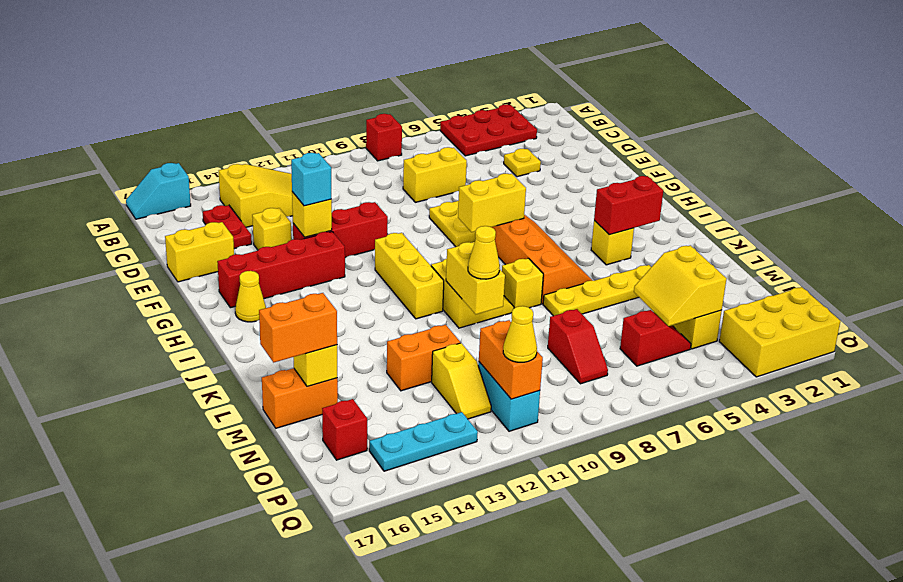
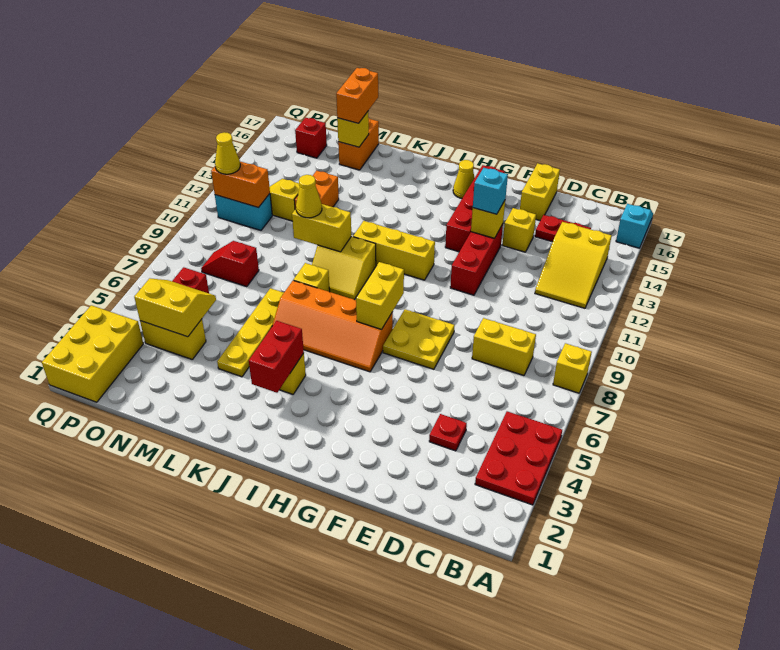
red brick A8 level 1 -> yellow brick A8 level 1
yellow plate D4 level 1 -> red plate D4 level 1
yellow brick D7:D8 level 1 -> yellow brick C8:D8 level 1
cyan plate P13:P15 level 1 -> none

